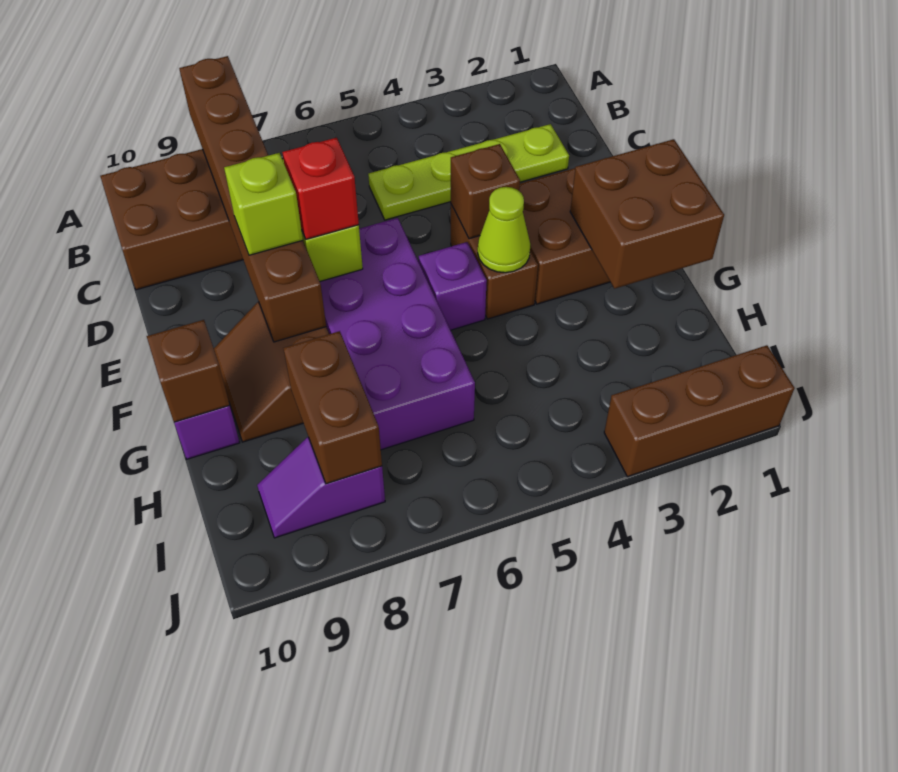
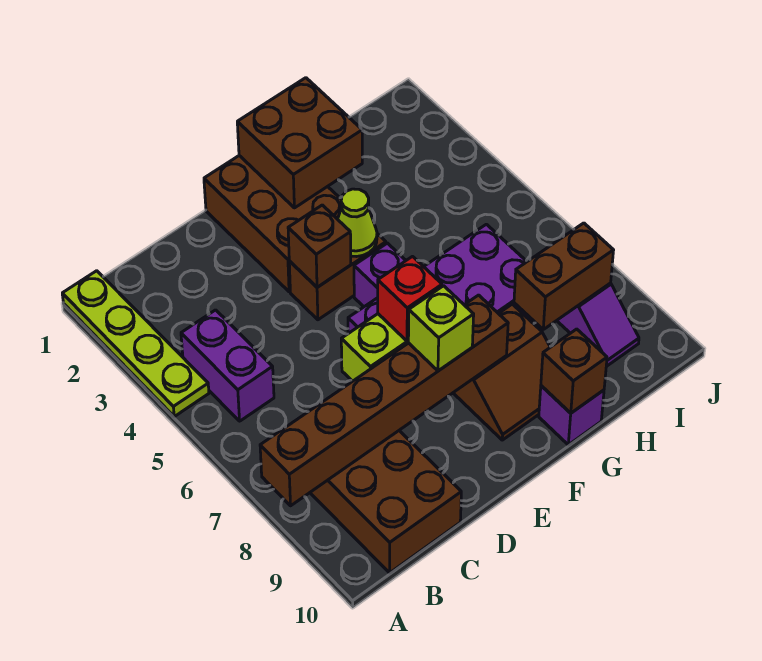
none -> purple brick B4:B5 level 1
lime plate C2:C5 level 1 -> lime plate A1:A4 level 1
brown brick J1:J3 level 1 -> none

